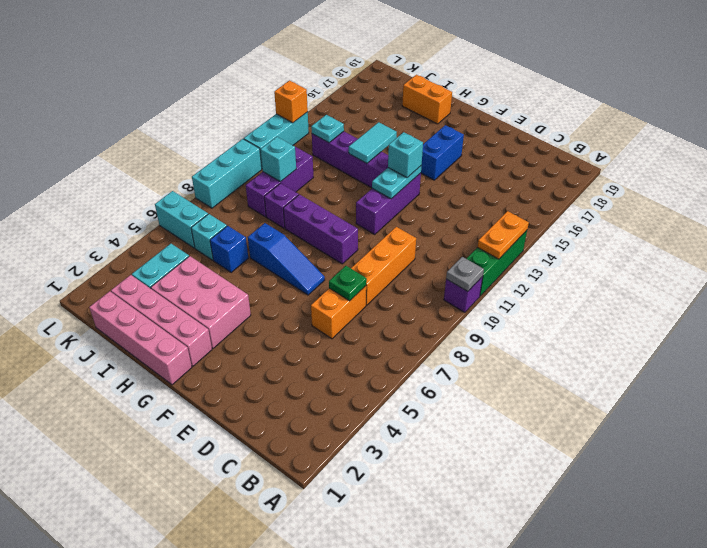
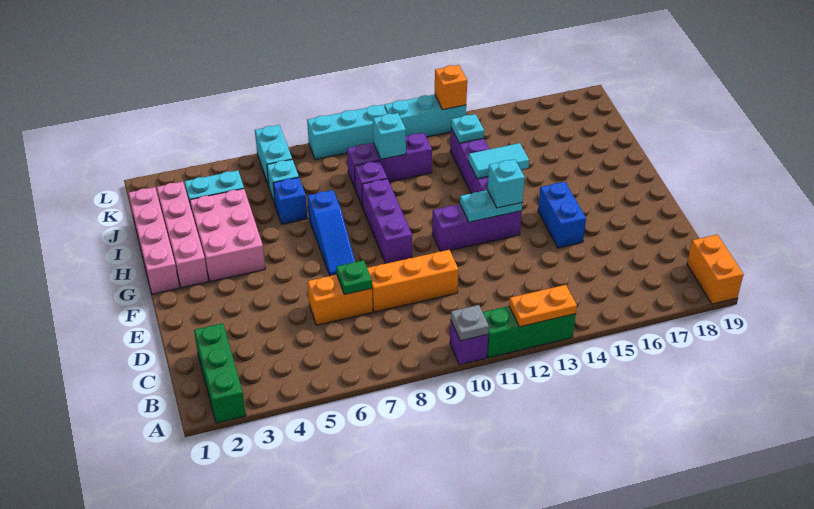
none -> green brick A2:C2 level 1
blue brick F15:F16 level 1 -> blue brick E15:F15 level 1
orange brick H18:I18 level 1 -> orange brick A19:B19 level 1

